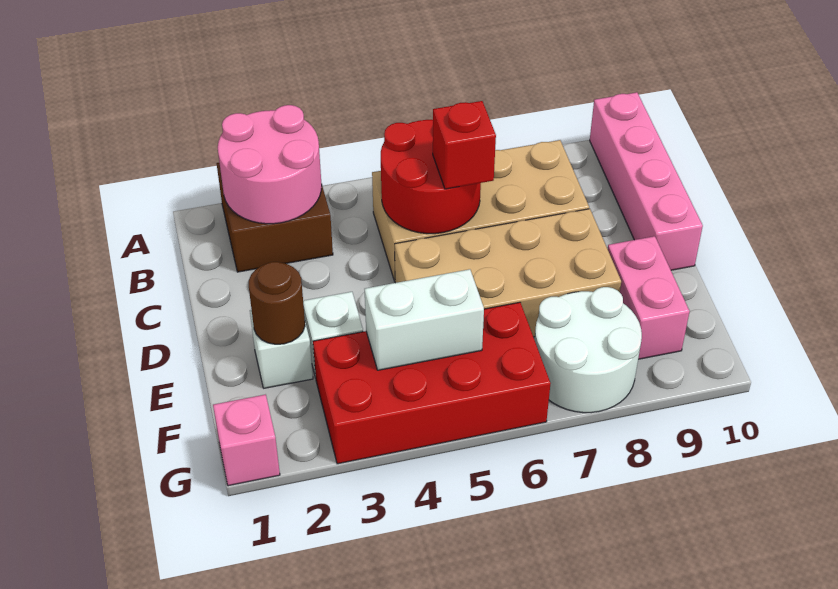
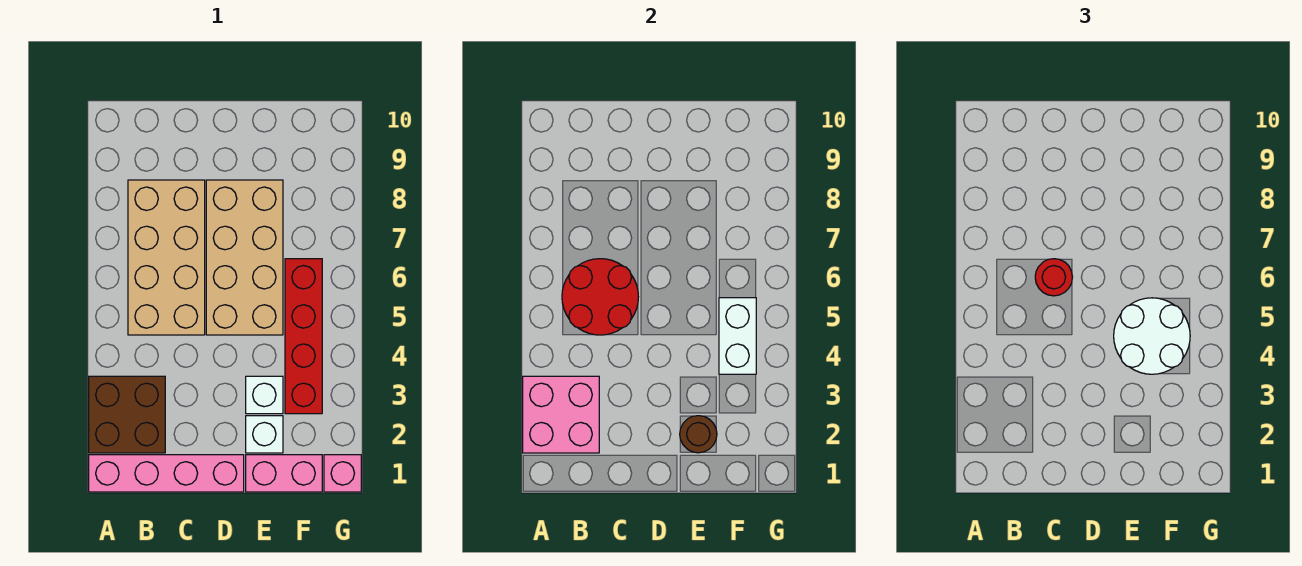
pink round brick A2:B3 level 2 -> pink brick A2:B3 level 2
pink brick A10:D10 level 1 -> pink brick A1:D1 level 1
red brick C6 level 3 -> red round brick C6 level 3
pink brick E9:F9 level 1 -> pink brick E1:F1 level 1
red brick F3:G6 level 1 -> red brick F3:F6 level 1
white round brick F7:G8 level 1 -> white round brick E4:F5 level 3

